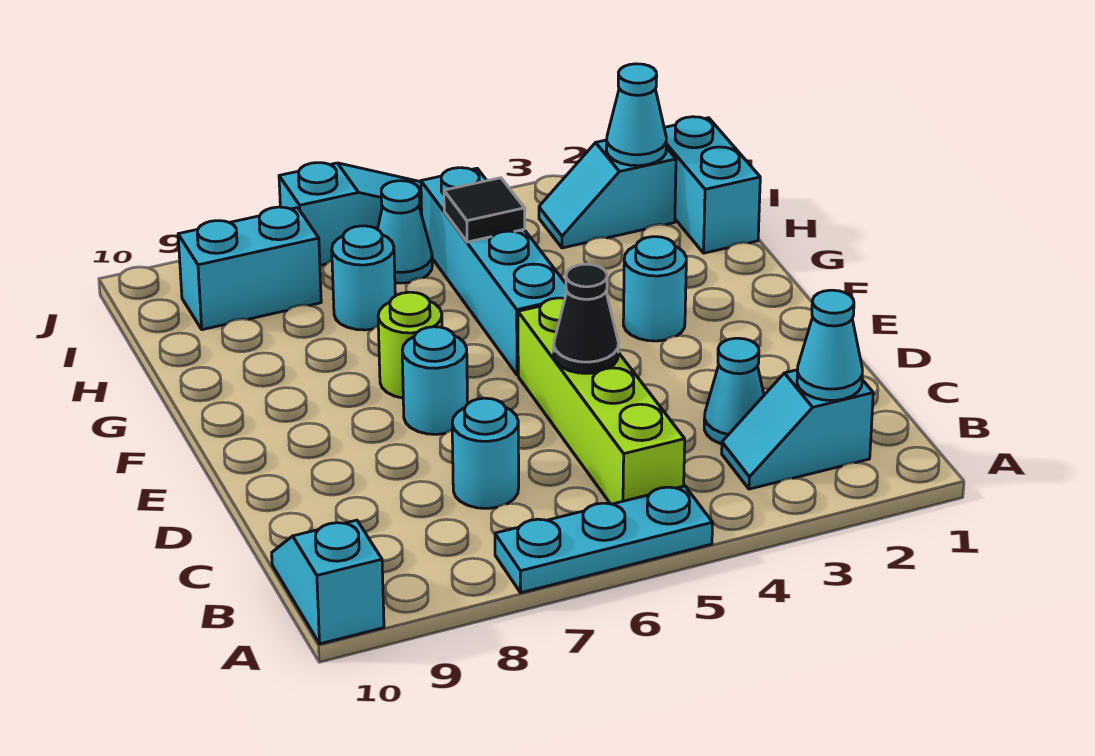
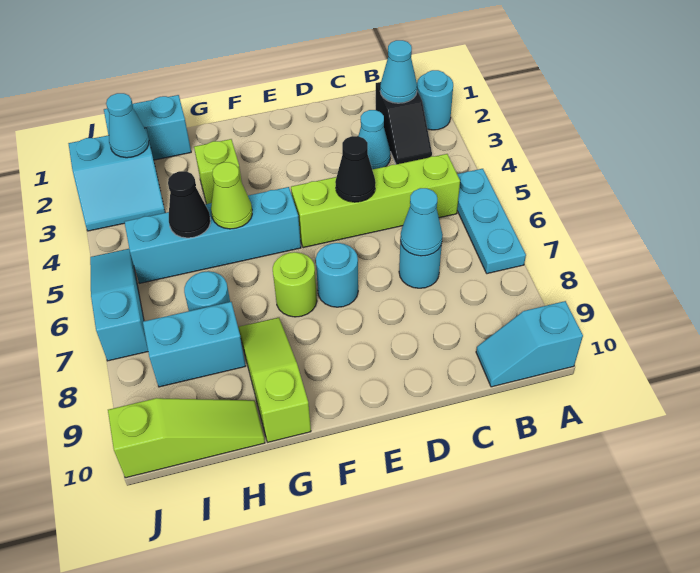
cyan slope B2:B3 level 1 top 2 -> black slope B2:B3 level 1 top 2
cyan round brick F3 level 1 -> cyan round brick A2 level 1
none -> lime brick G3 level 1
none -> lime cone G5 level 2
none -> lime slope G8:G10 level 1 top 10
black tile H5 level 2 -> black cone H5 level 2
none -> lime slope H10:J10 level 1 top J
cyan slope I2:I3 level 1 top 2 -> cyan slope I2:J3 level 1 top 2
cyan cone I6 level 1 -> cyan cone C7 level 2
cyan brick I8:I9 level 1 -> cyan brick H8:I8 level 1

